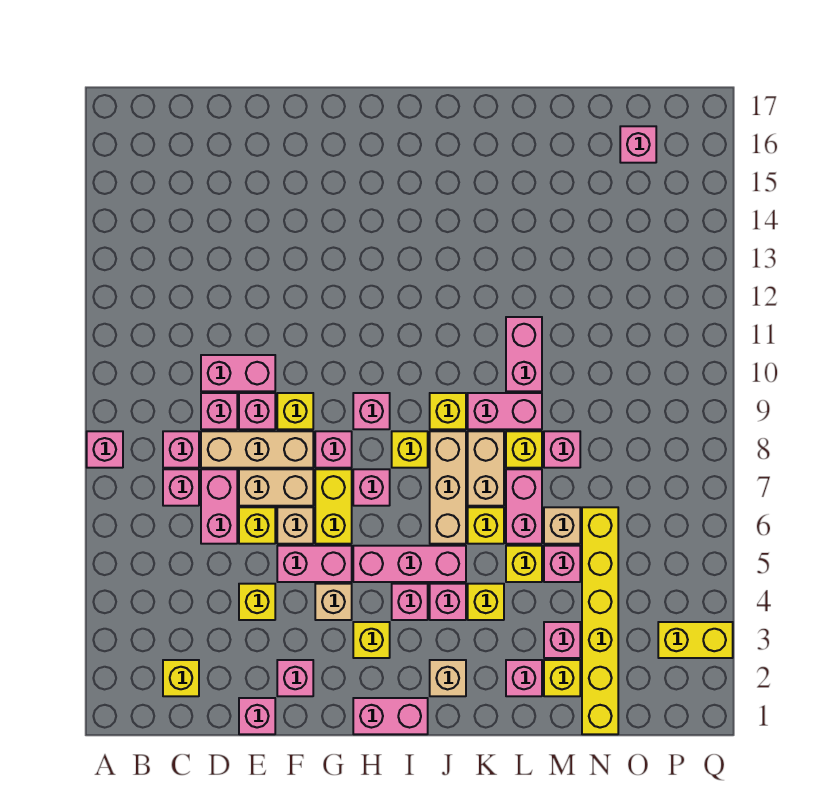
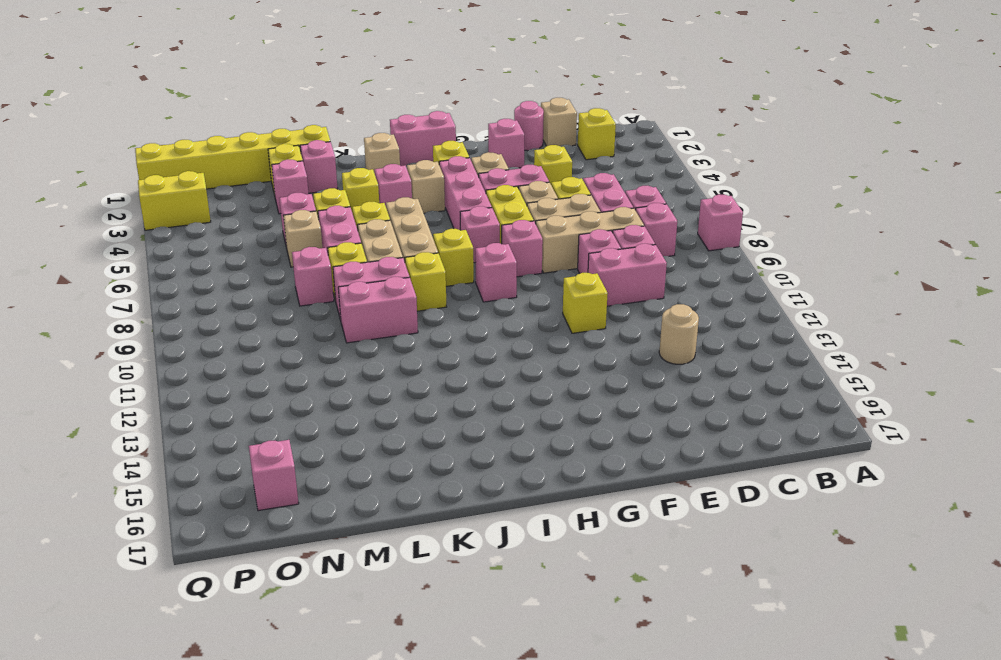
none -> tan brick D1 level 1
none -> tan round brick D13 level 1
pink brick E1 level 1 -> pink round brick E1 level 1
yellow brick F9 level 1 -> yellow brick F11 level 1
pink brick H5:J5 level 1 -> pink brick H4:H6 level 1
pink brick I4 level 1 -> tan brick I4 level 1
pink brick L10:L11 level 1 -> pink brick K10:L10 level 1
yellow brick N1:N6 level 1 -> yellow brick L1:Q1 level 1

